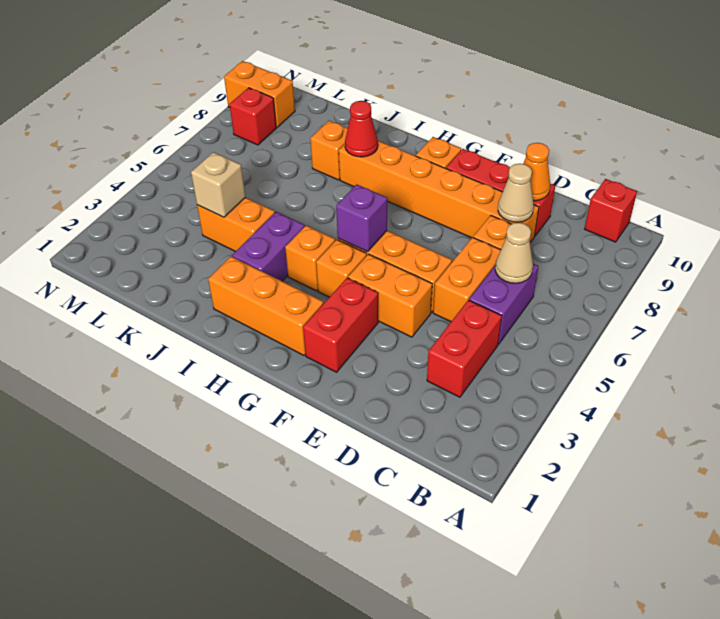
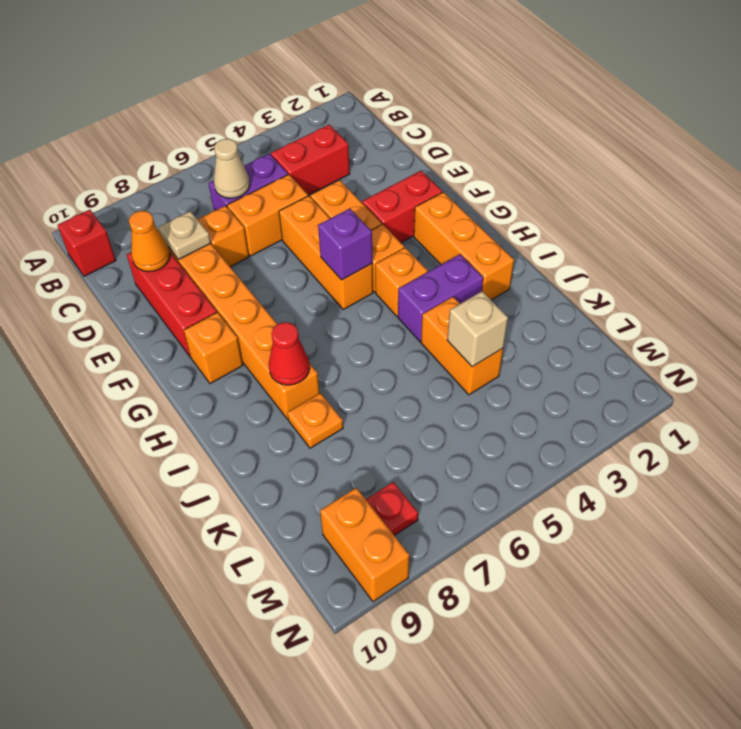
tan cone D8 level 2 -> tan plate D8 level 2
orange brick J8 level 1 -> orange plate J8 level 1
red brick M8 level 1 -> red plate M8 level 1

